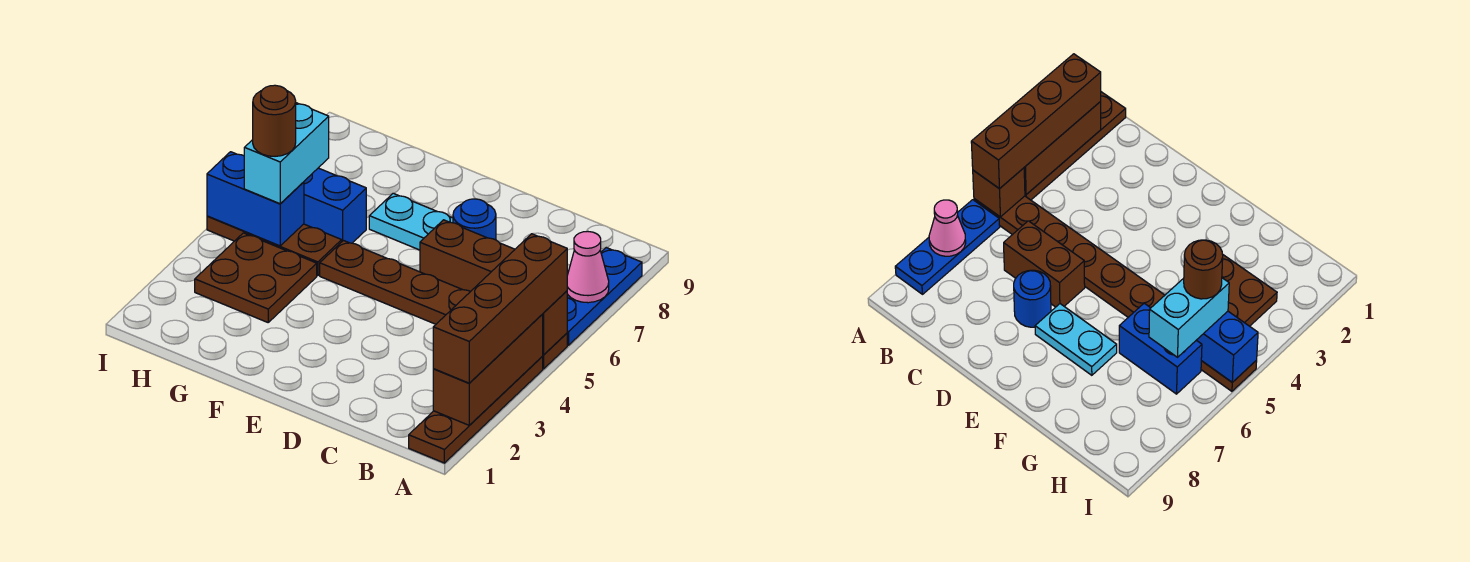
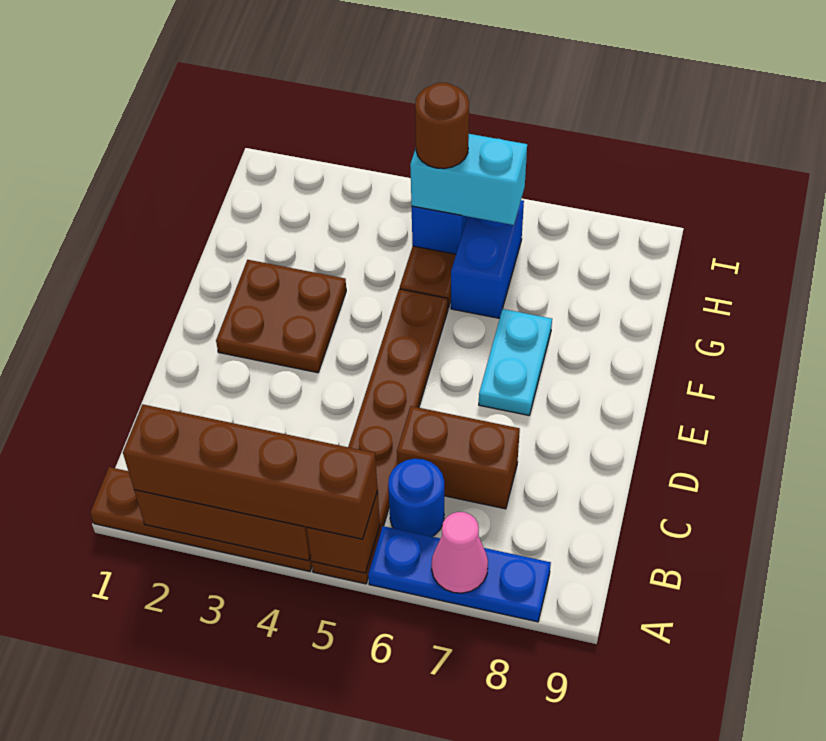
brown brick C6:D6 level 1 -> brown brick C6:C7 level 1
blue round brick D7 level 1 -> blue round brick B6 level 1
brown plate G3:H4 level 1 -> brown plate E2:F3 level 1

